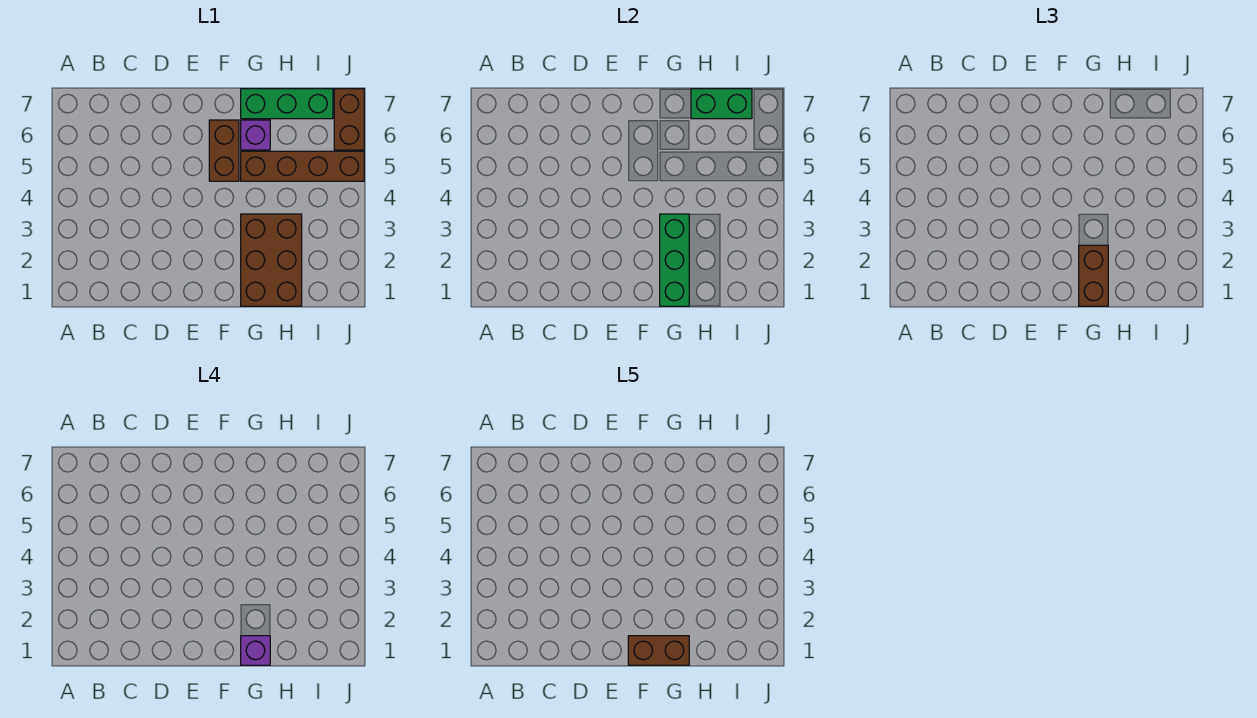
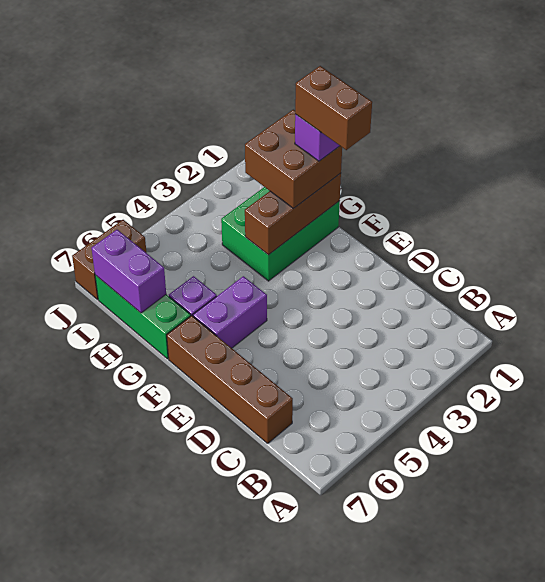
brown brick F5:F6 level 1 -> purple brick F5:F6 level 1
brown brick G1:H3 level 1 -> green brick G1:H3 level 1
green brick G1:G3 level 2 -> brown brick G1:G3 level 2
brown brick G1:G2 level 3 -> brown brick G1:H2 level 3
brown brick G5:J5 level 1 -> brown brick C7:F7 level 1
green brick H7:I7 level 2 -> purple brick H7:I7 level 2

